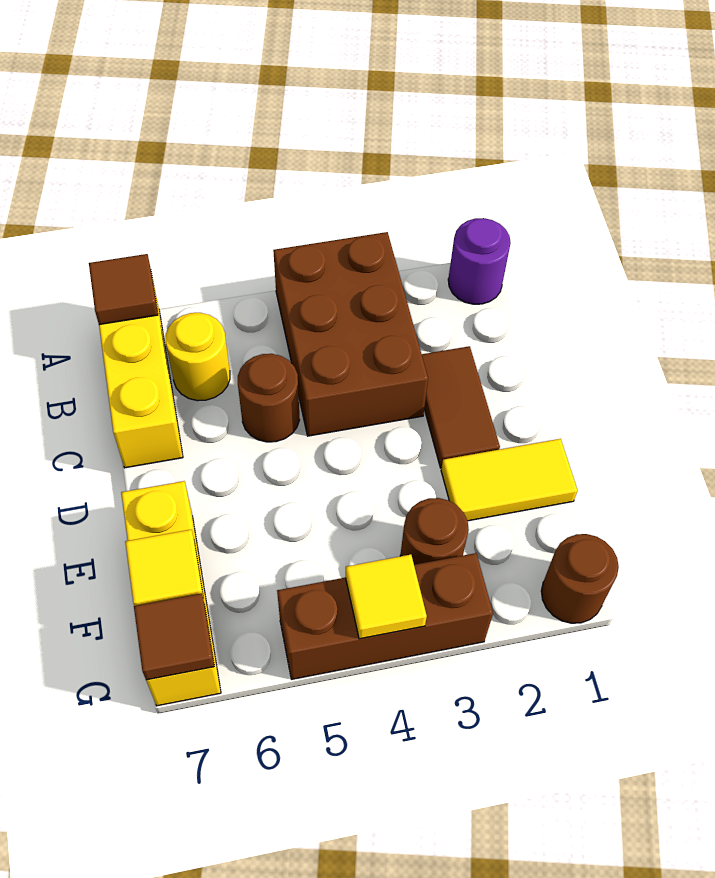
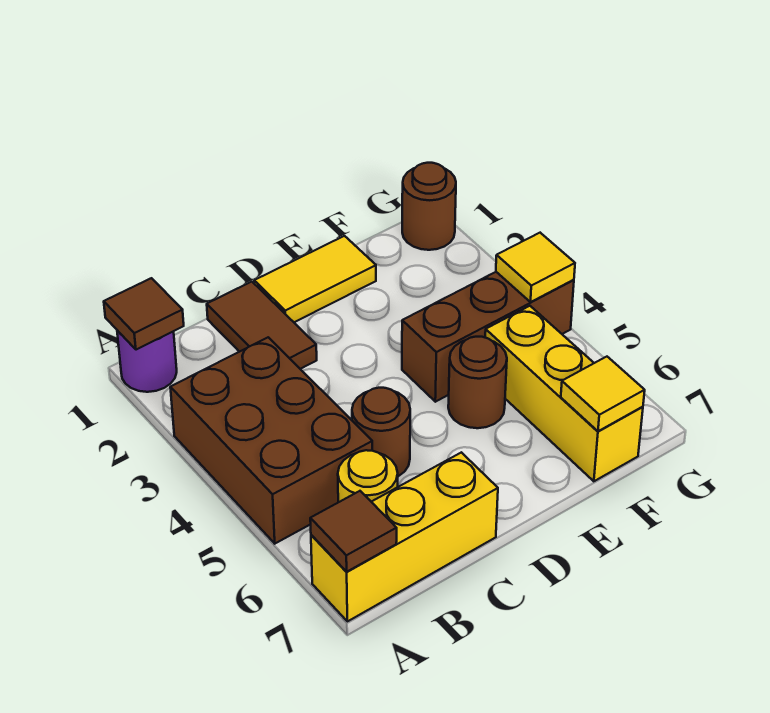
brown brick A3:C4 level 1 -> brown brick A3:B5 level 1
brown tile C2:D2 level 1 -> brown tile C1:C2 level 1
yellow tile E1:E2 level 1 -> yellow tile D1:E1 level 1
yellow brick E7:G7 level 1 -> yellow brick F5:F7 level 1
brown round brick F3 level 1 -> brown round brick E5 level 1
brown brick G3:G5 level 1 -> brown brick E4:G4 level 1
brown tile G7 level 2 -> brown tile A1 level 2

